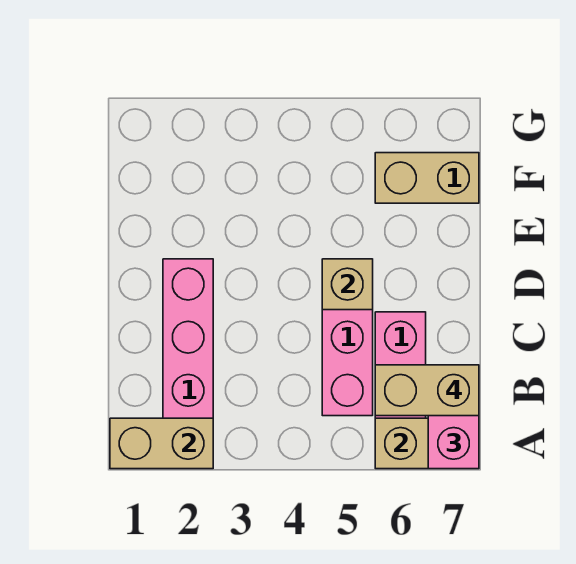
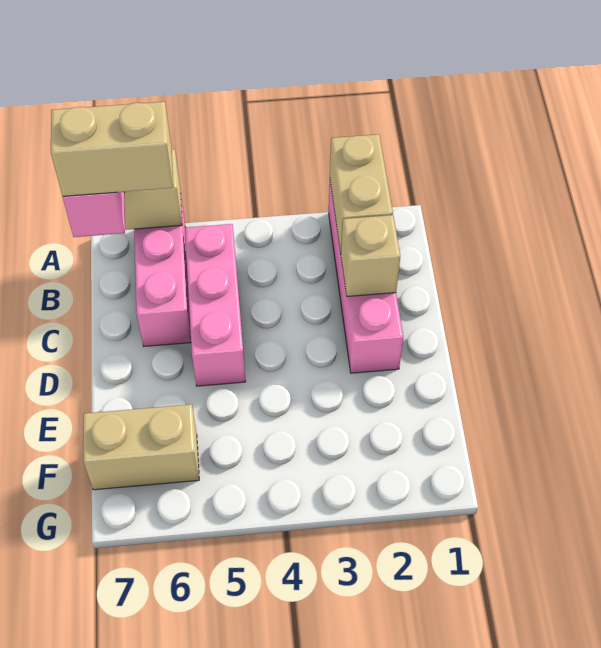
tan brick A1:A2 level 2 -> tan brick A2:B2 level 2
tan brick D5 level 2 -> tan brick C2 level 2

